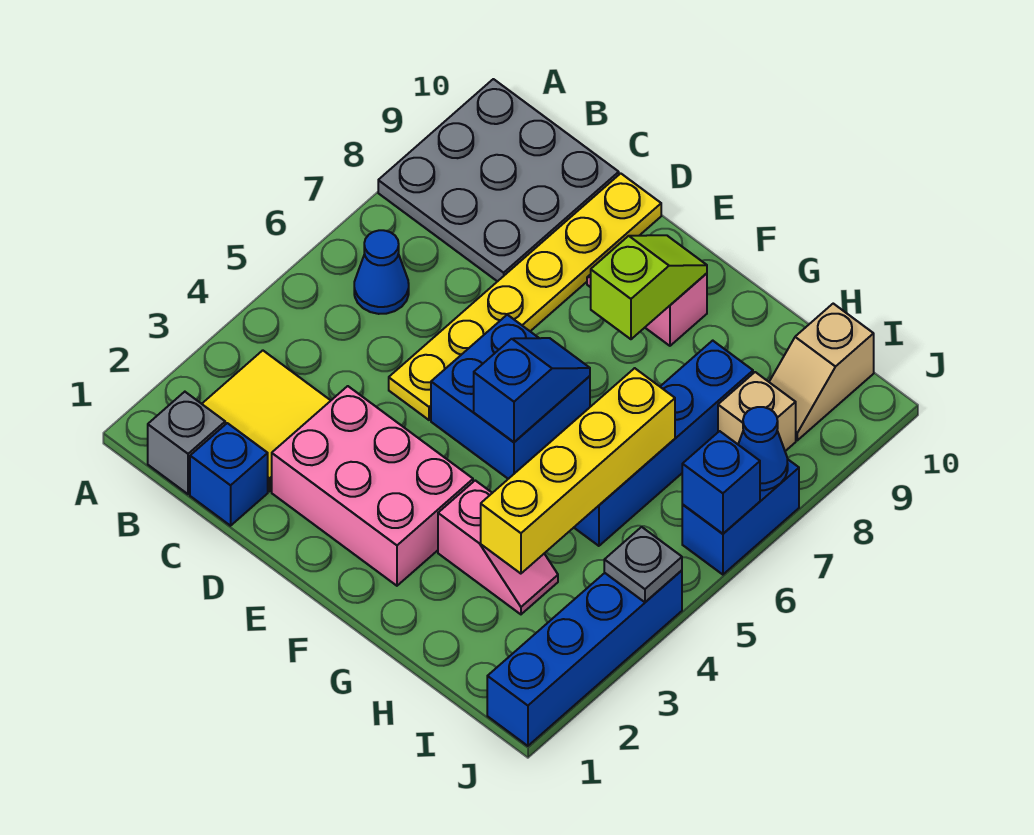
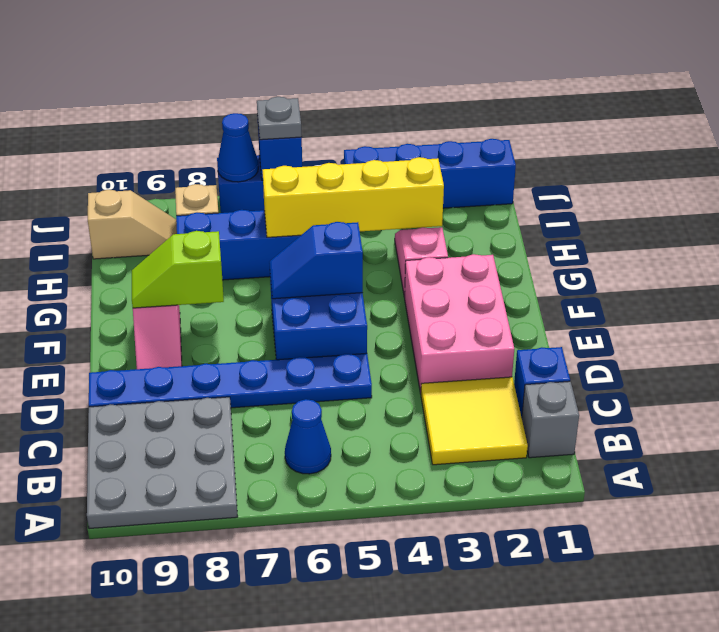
yellow plate D5:D10 level 1 -> blue plate D5:D10 level 1
grey plate J4 level 2 -> grey plate J6 level 3

